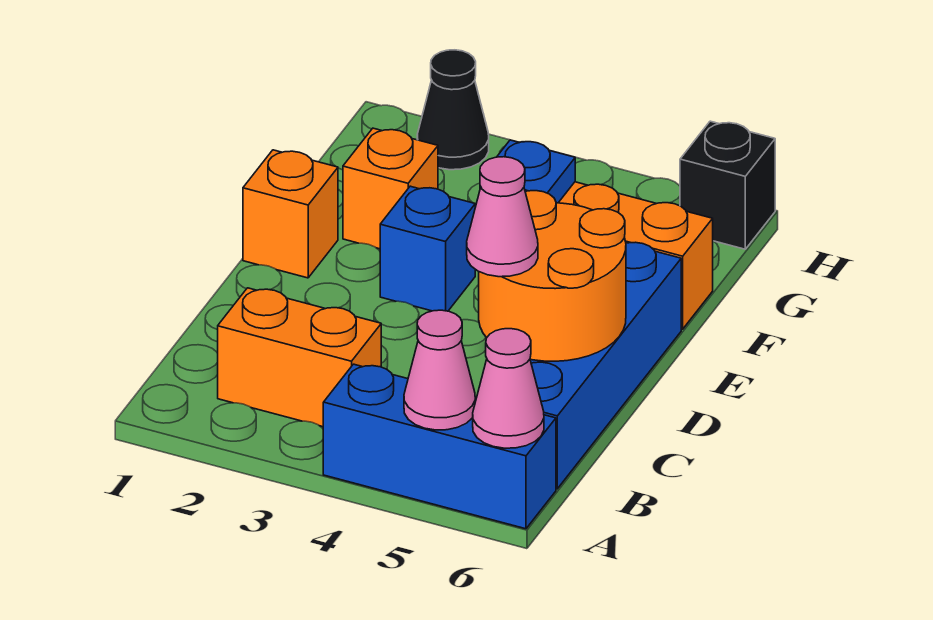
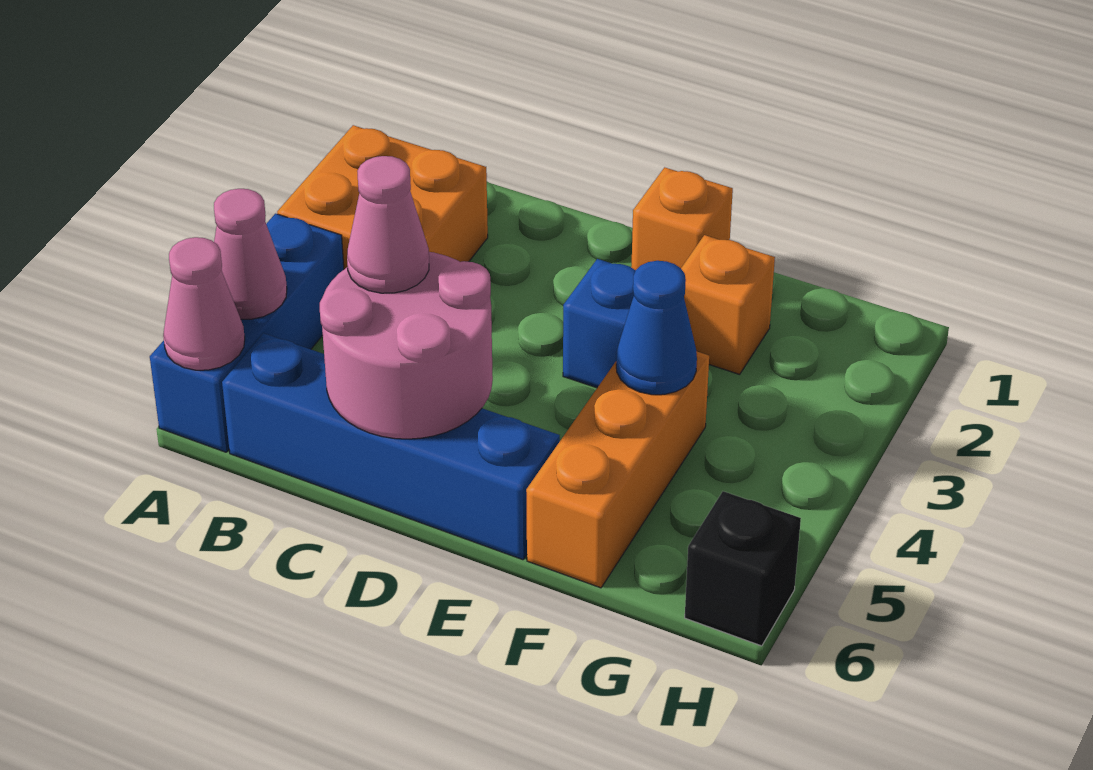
orange brick B2:B3 level 1 -> orange brick A2:B3 level 1
orange round brick C5:D6 level 2 -> pink round brick C5:D6 level 2
blue plate F4 level 2 -> blue cone F4 level 2
black cone H2 level 1 -> none

